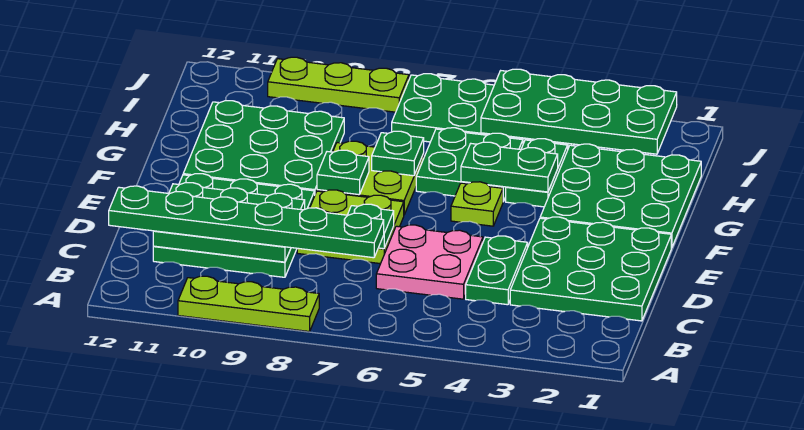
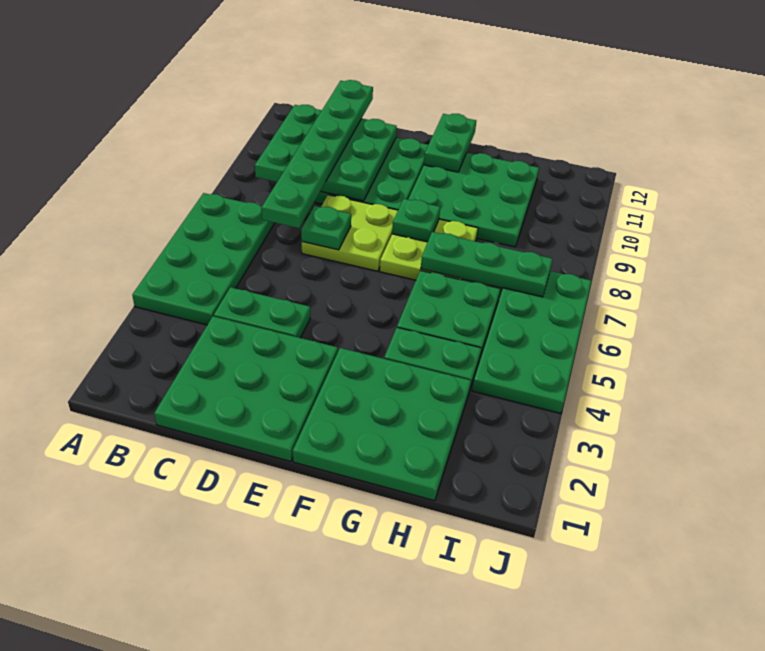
lime plate A8:A10 level 1 -> none
pink plate C5:D6 level 1 -> none
green plate C9:D11 level 2 -> green plate B9:D11 level 2
lime plate F5 level 1 -> none
green plate G4:G5 level 2 -> green plate F11:F12 level 2
green plate G7 level 2 -> green plate G7:I7 level 2
green plate I2:J5 level 2 -> green plate A4:B7 level 1
lime plate J8:J10 level 1 -> none

